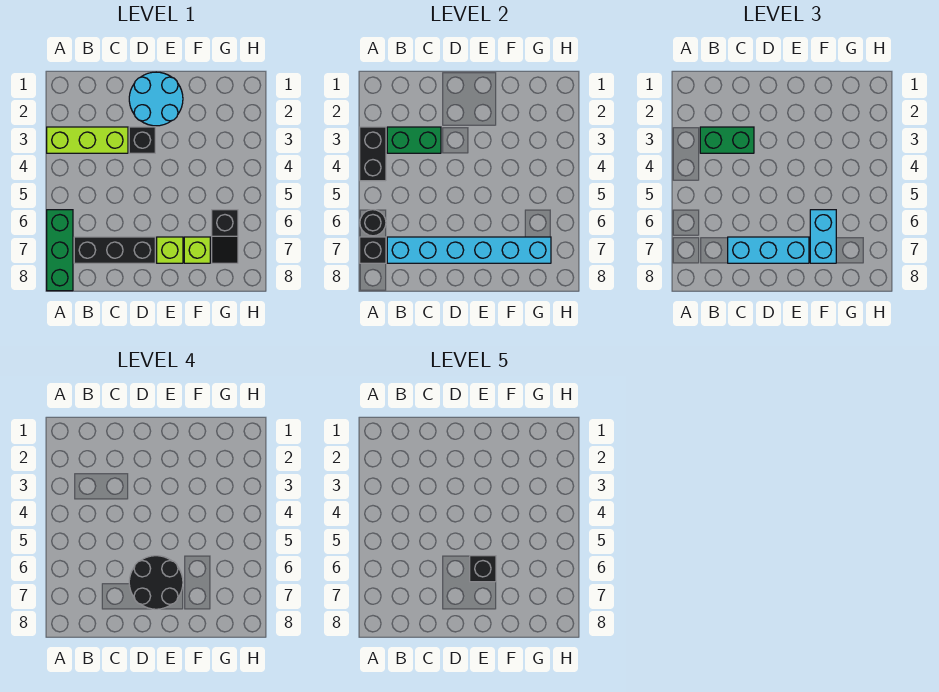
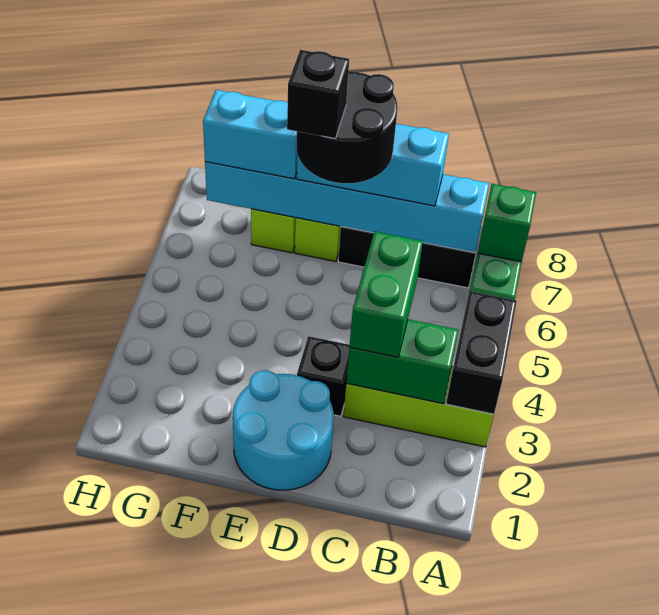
black round brick A6 level 2 -> none
black brick A7 level 2 -> green brick A7 level 2
green brick B3:C3 level 3 -> green brick C3:C4 level 3
cyan brick F6:F7 level 3 -> cyan brick F7:G7 level 3
black slope G6:G7 level 1 top 6 -> none

